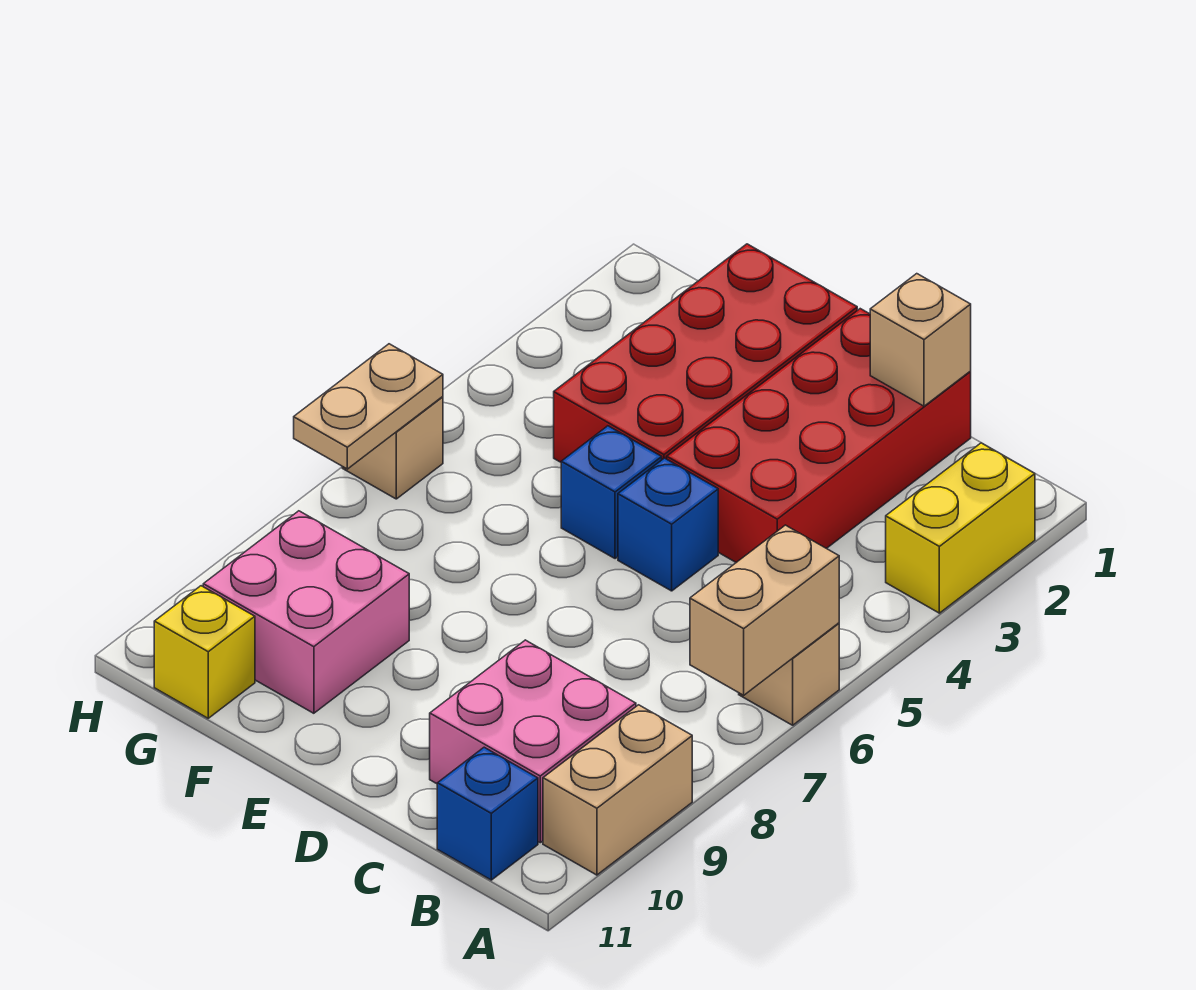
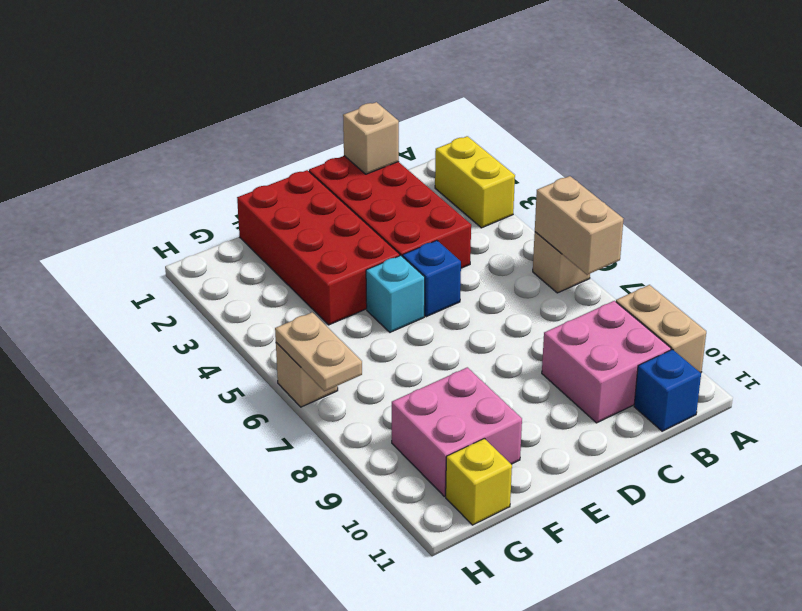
blue brick E5 level 1 -> cyan brick E5 level 1

